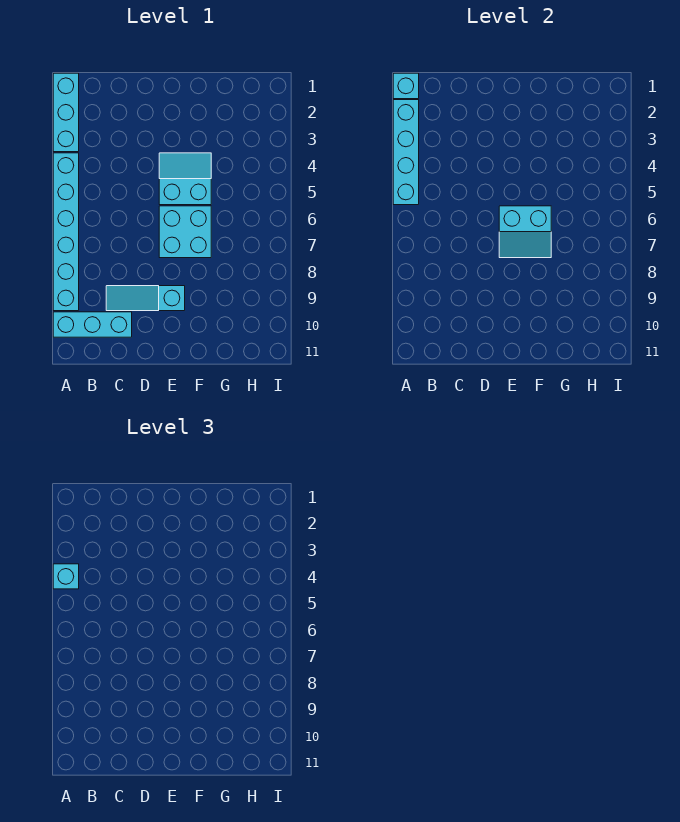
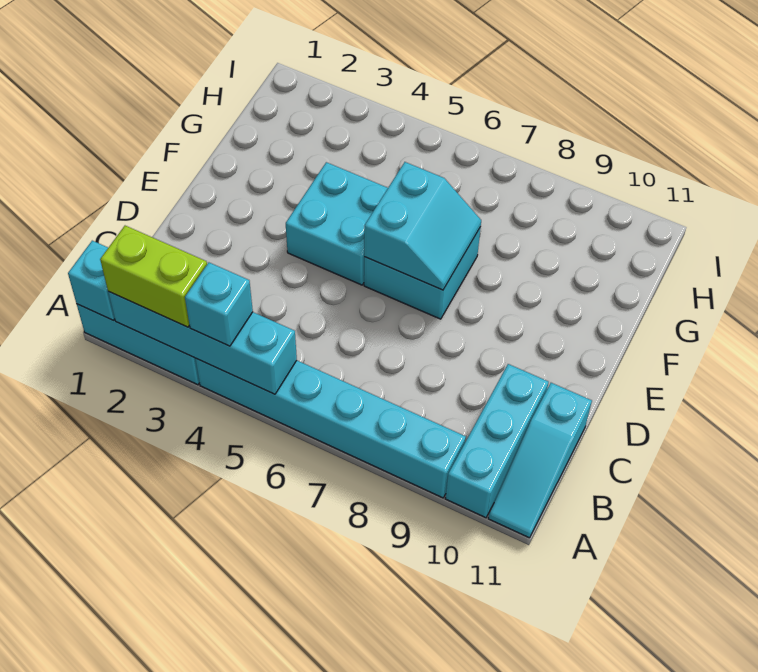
none -> lime brick A2:A3 level 3
cyan slope C9:E9 level 1 top E -> cyan slope A11:C11 level 1 top C
cyan slope E4:F5 level 1 top 5 -> cyan brick E4:F5 level 1

